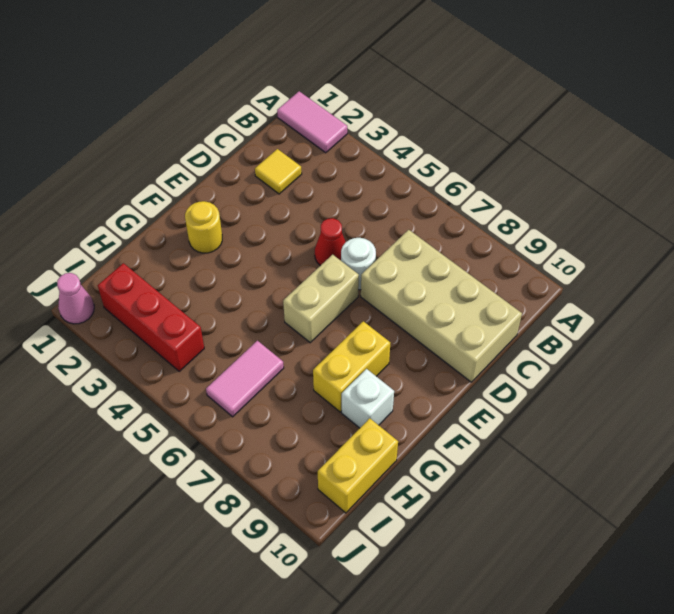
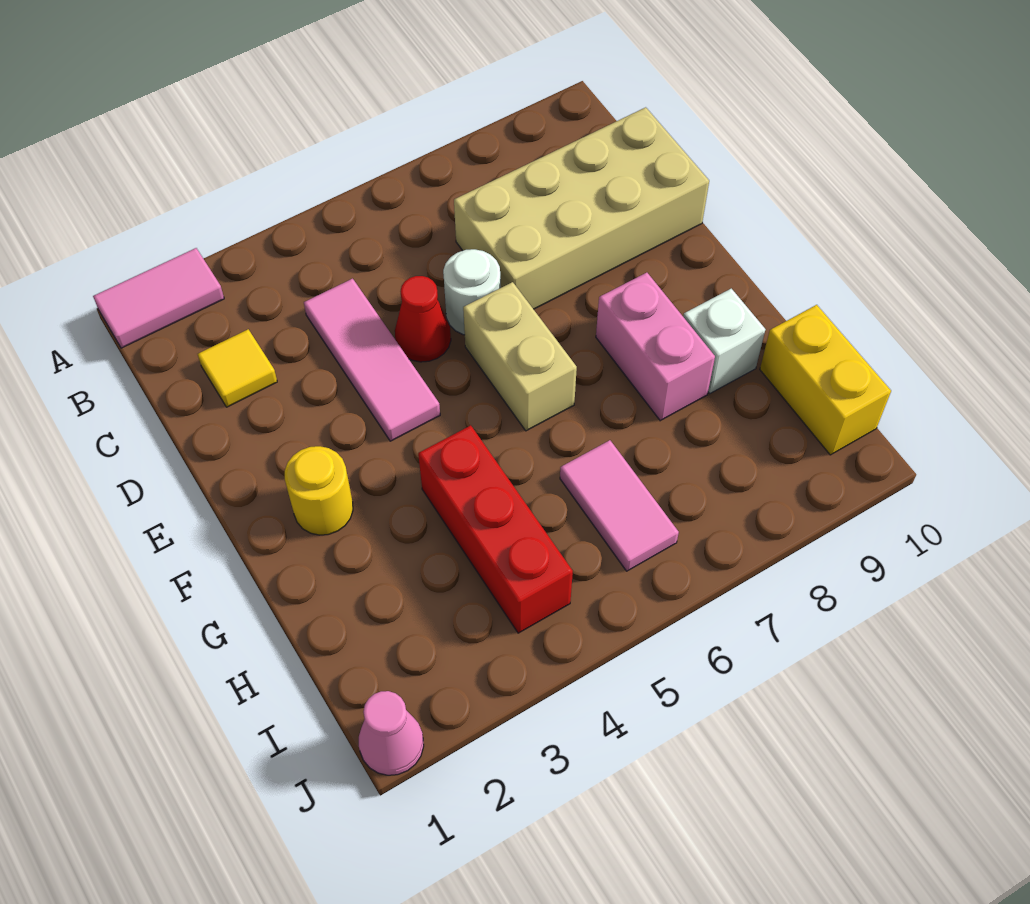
none -> pink tile C4:E4 level 1
yellow brick F8:G8 level 1 -> pink brick F8:G8 level 1
red brick I2:I4 level 1 -> red brick G4:I4 level 1

